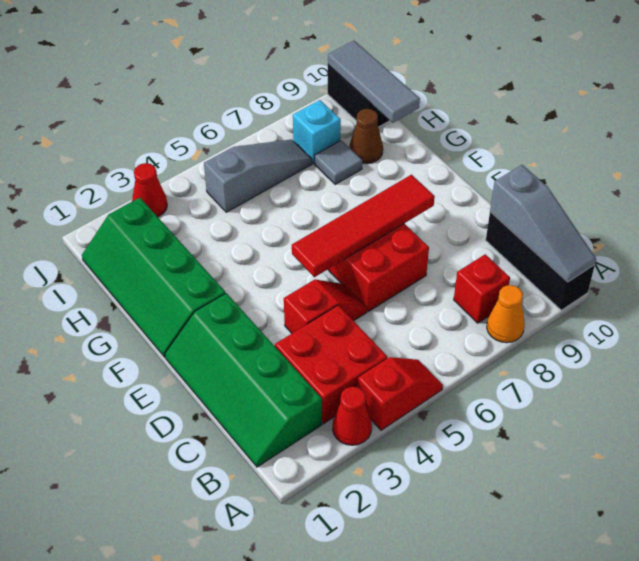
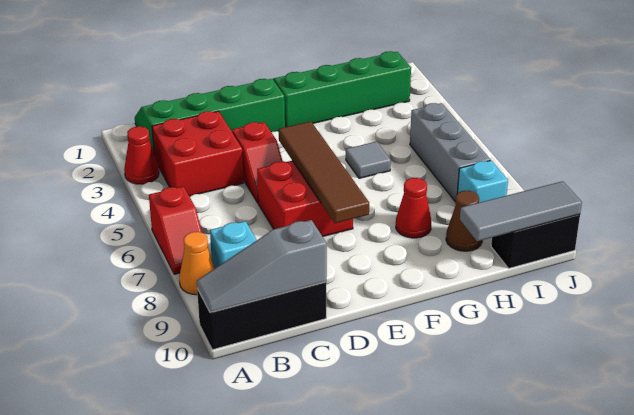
red slope A4:A5 level 1 top 4 -> red slope A6:A7 level 1 top 6
red brick B8 level 1 -> cyan brick B8 level 1
red tile E5:E8 level 2 -> brown tile E5:E8 level 2
grey tile H8 level 1 -> grey tile G5 level 1
grey slope I5:I7 level 1 top 5 -> grey brick I5:I7 level 1
red cone J3 level 1 -> red cone G8 level 1

